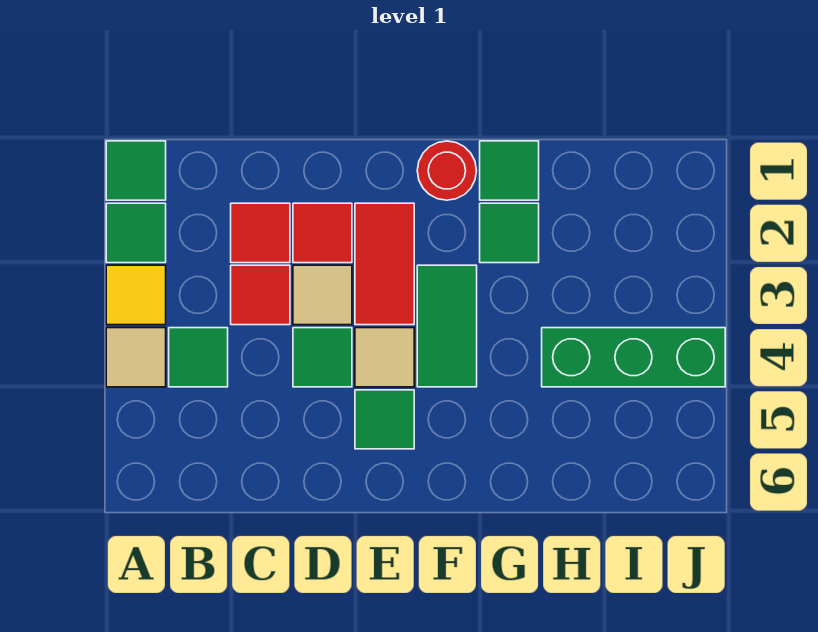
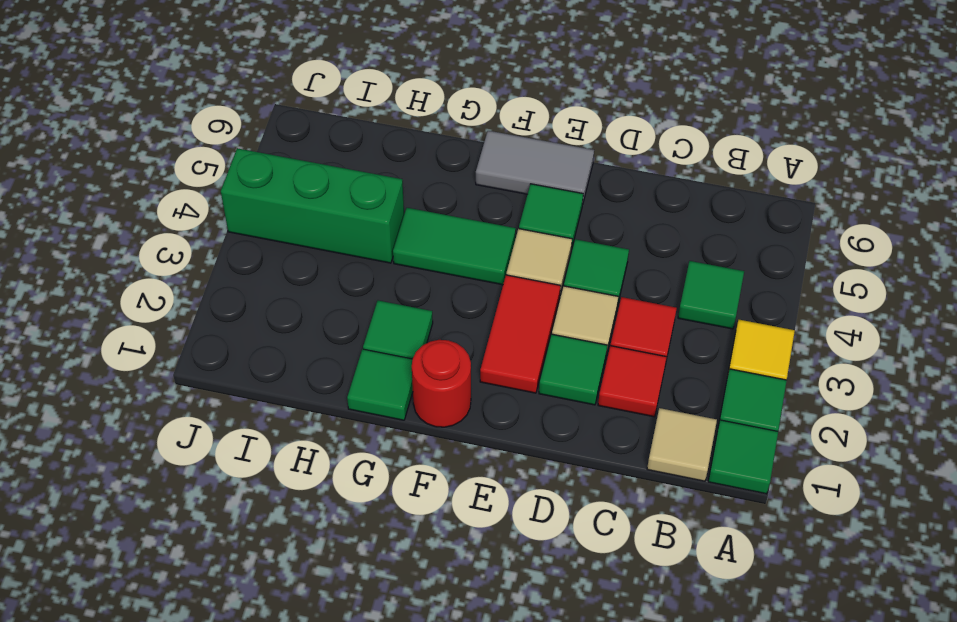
tan tile A4 level 1 -> tan tile B1 level 1
red tile D2 level 1 -> green tile D2 level 1
none -> grey tile E6:F6 level 1
green tile F3:F4 level 1 -> green tile F4:G4 level 1

